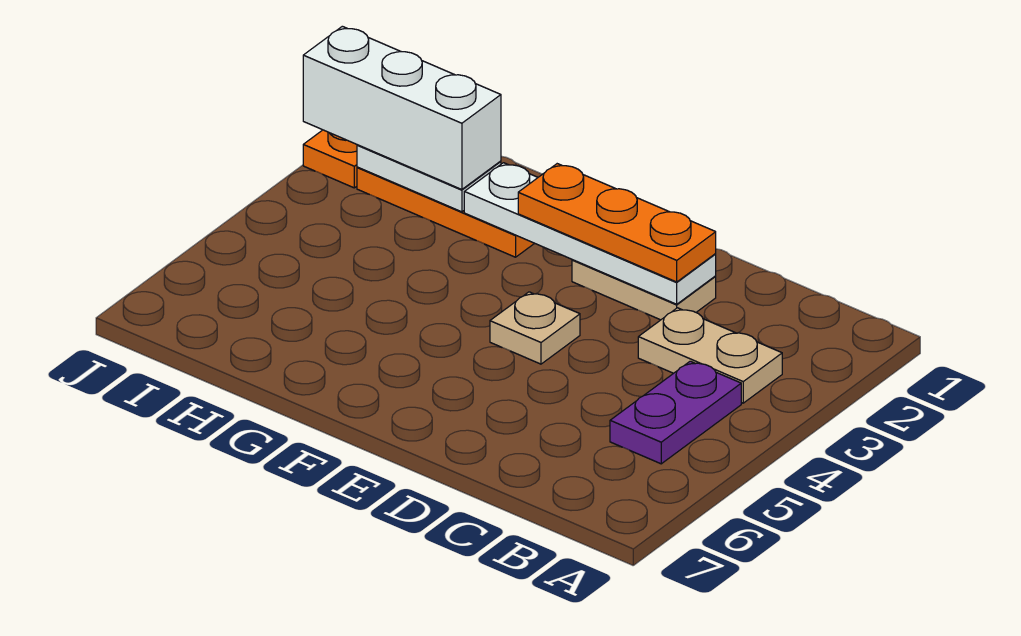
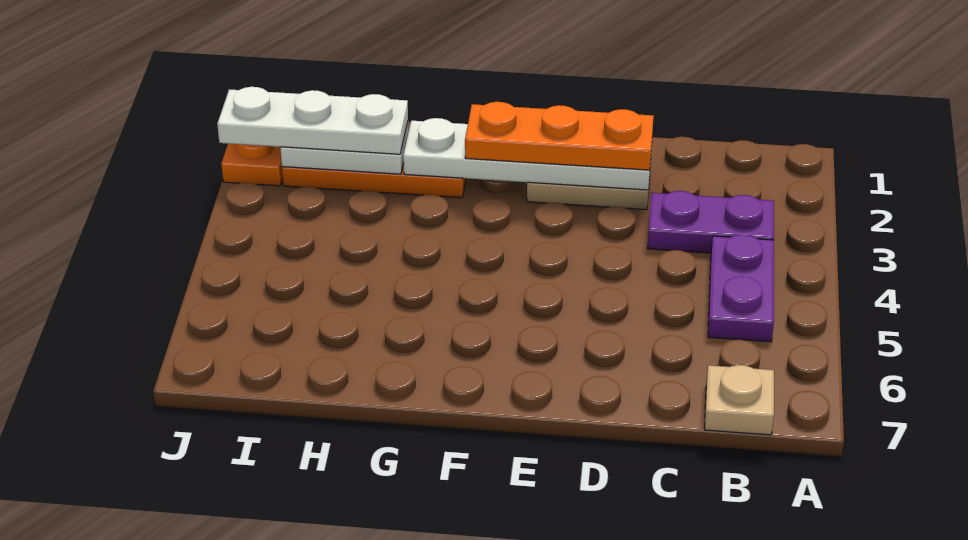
tan plate B3:C3 level 1 -> purple plate B3:C3 level 1
tan plate E4 level 1 -> tan plate B7 level 1
white brick H2:J2 level 3 -> white plate H2:J2 level 3

